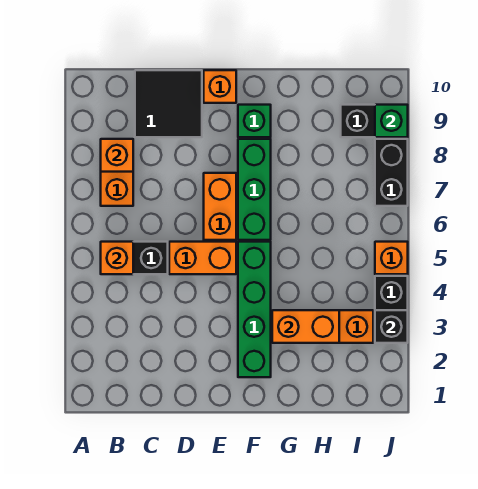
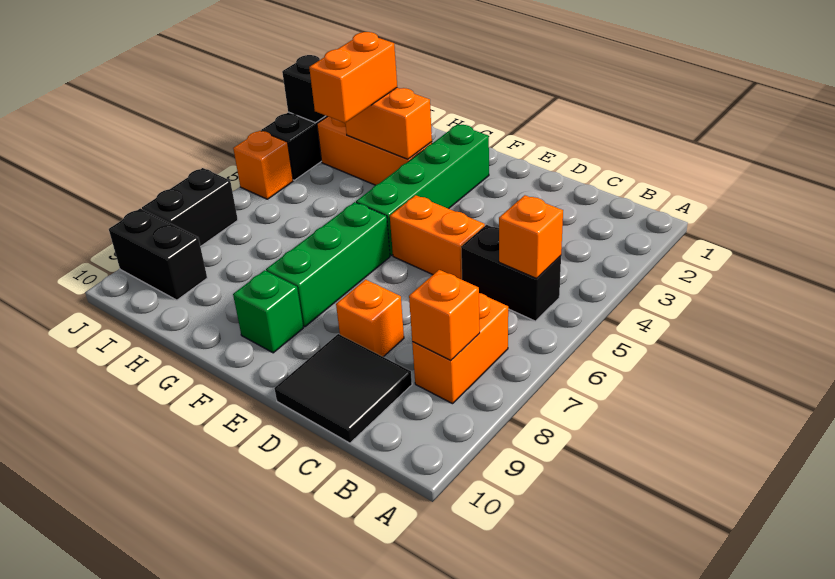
orange brick E6:E7 level 1 -> orange brick H3:H4 level 3
orange brick E10 level 1 -> orange brick D8 level 1
green brick J9 level 2 -> none

